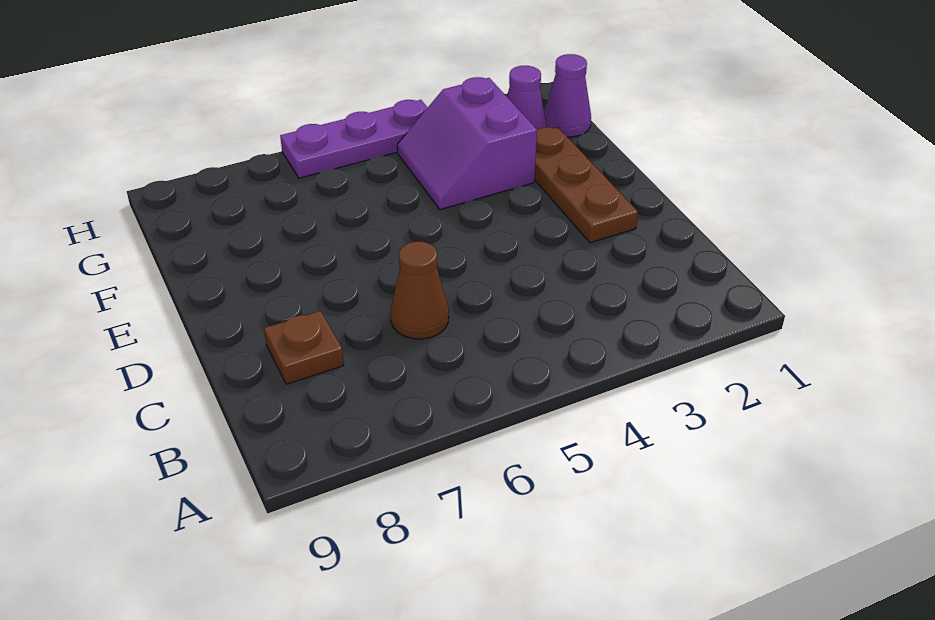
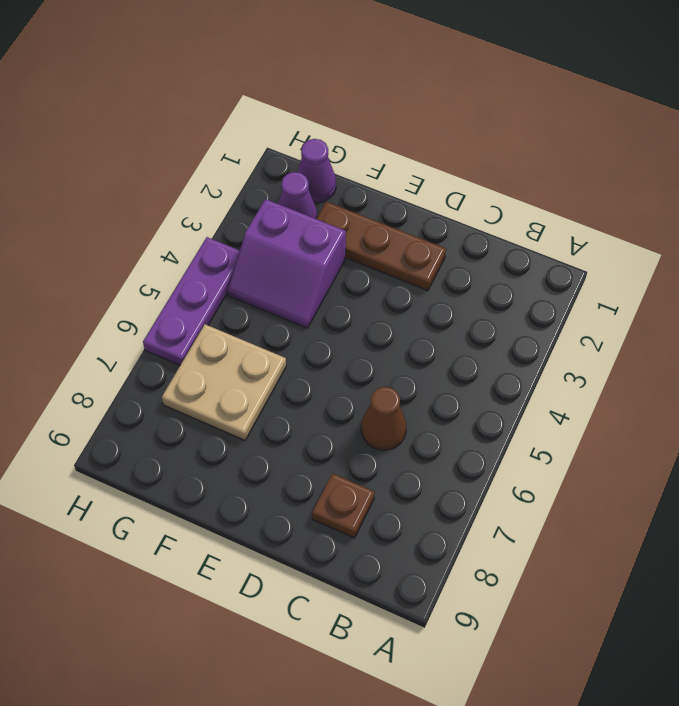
none -> tan plate F6:G7 level 1

